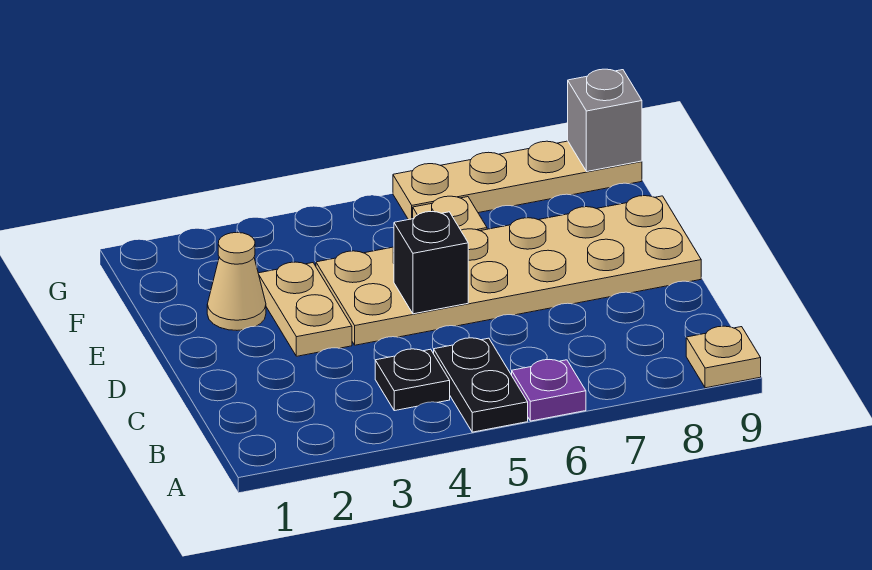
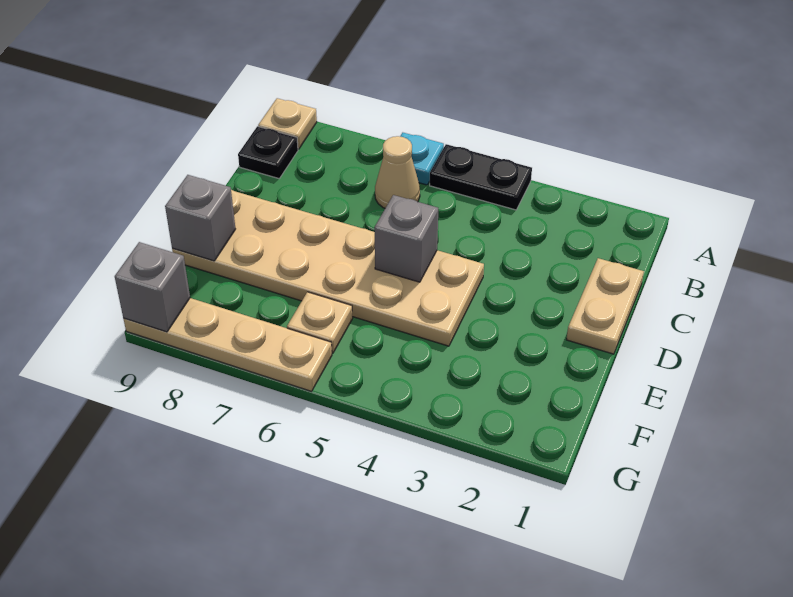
black plate A5:B5 level 1 -> black plate A4:A5 level 1
purple plate A6 level 1 -> cyan plate A6 level 1
black plate B4 level 1 -> black plate B9 level 1
tan plate D3:E3 level 1 -> tan plate C1:D1 level 1
black brick D5 level 2 -> grey brick D5 level 2
tan cone E2 level 1 -> tan cone B6 level 1
none -> grey brick E9 level 2

